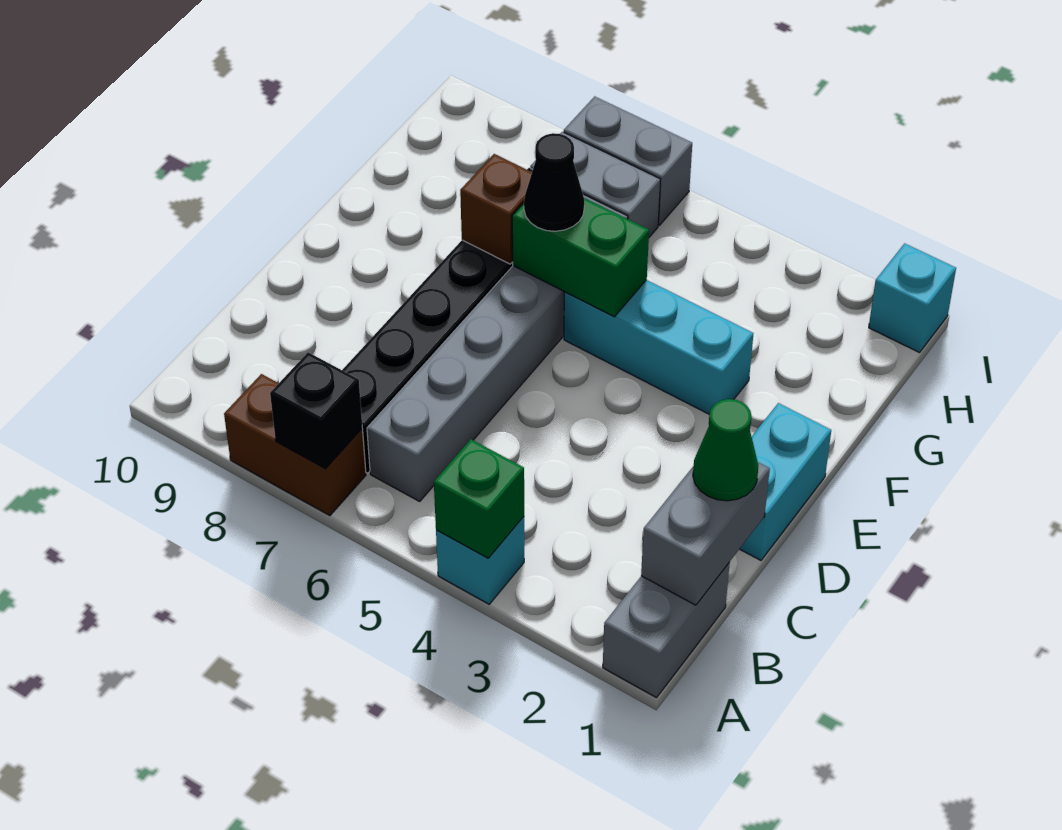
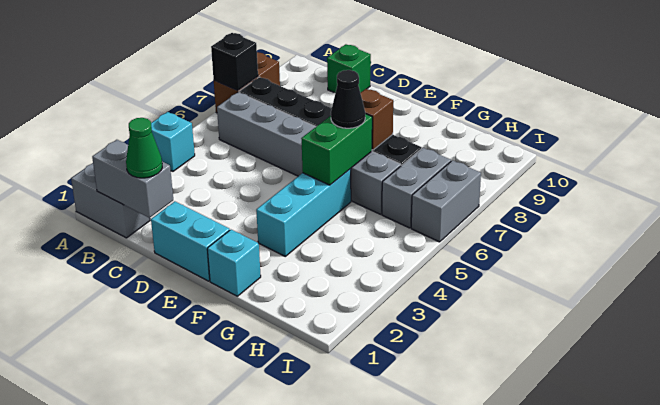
green brick A4 level 2 -> green brick C10 level 1
cyan brick I1 level 1 -> cyan brick F1 level 1

